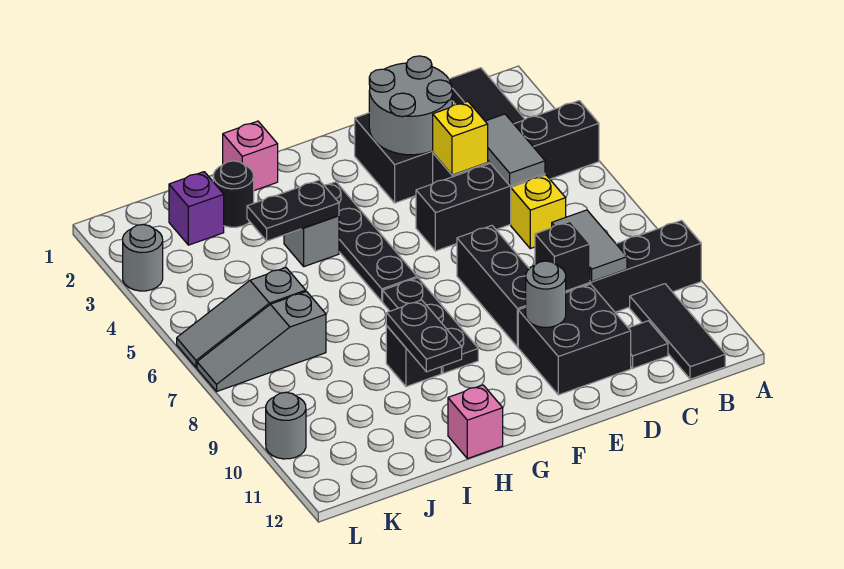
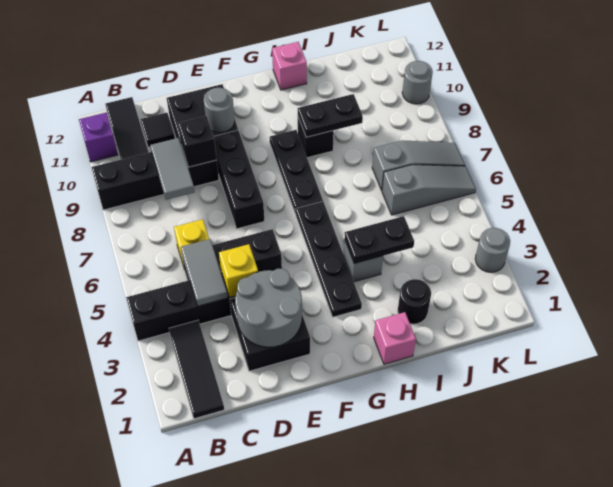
black plate H9:H10 level 2 -> black plate H9:I9 level 2
purple brick J2 level 1 -> purple brick A11 level 1

